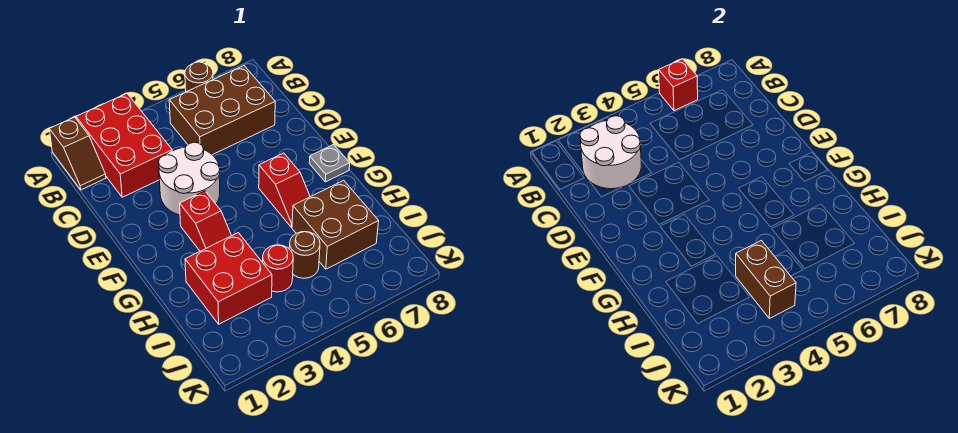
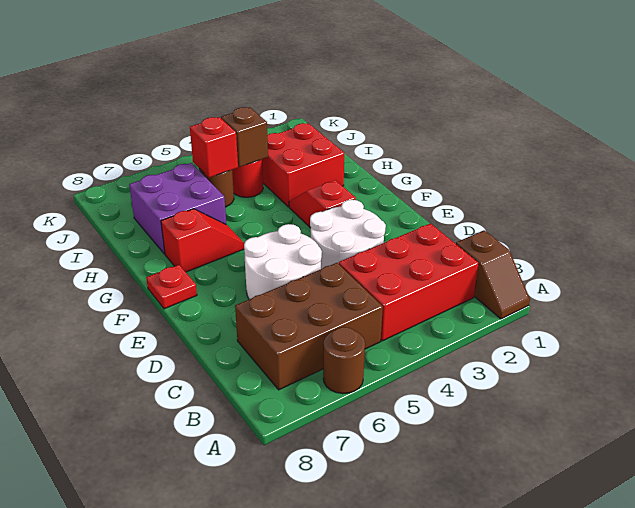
brown slope A1:B1 level 1 top A -> brown slope A1:B1 level 1 top B
red brick A2:C3 level 1 -> red brick B2:C4 level 1
red brick A6 level 2 -> red brick I5 level 2
white round brick B2:C3 level 2 -> white round brick D5:E6 level 1
red slope F6:G6 level 1 top F -> red slope G6:G7 level 1 top 7
grey plate F8 level 1 -> red plate F8 level 1
brown brick H6:I7 level 1 -> purple brick H6:I7 level 1
brown brick I4:J4 level 2 -> brown brick I4 level 2

